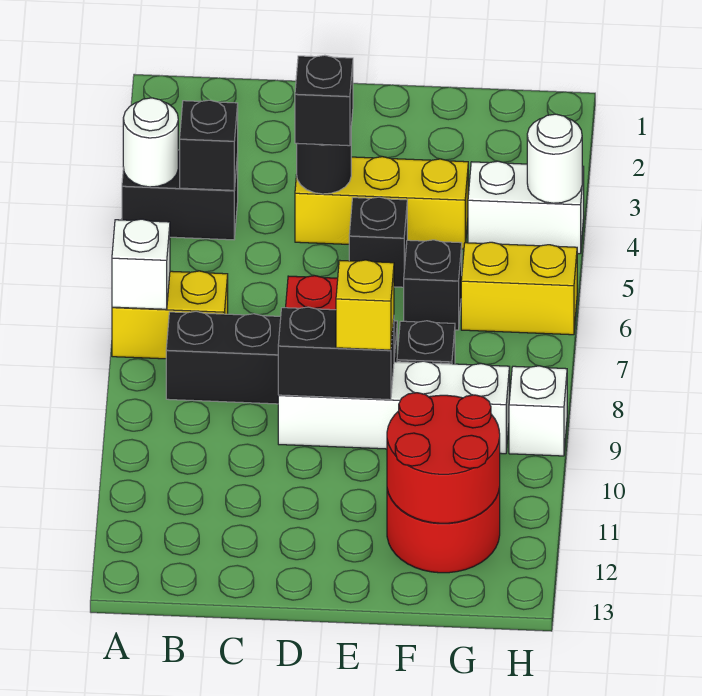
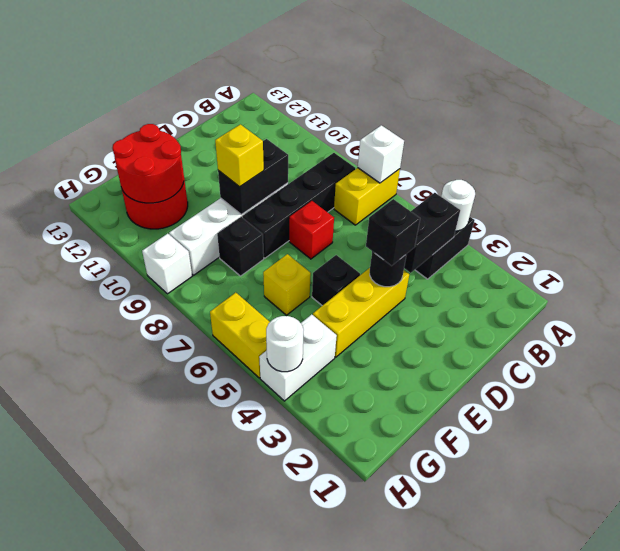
black brick B4 level 2 -> black brick B4:C4 level 2
black brick F6 level 1 -> yellow brick F6 level 1
yellow brick G6:H6 level 1 -> yellow brick H5:H6 level 1

